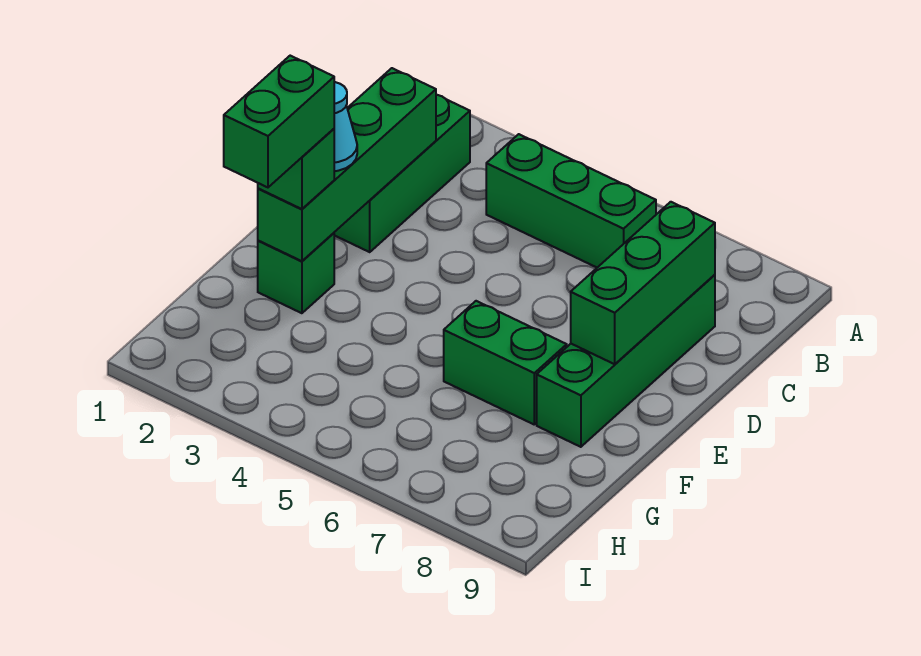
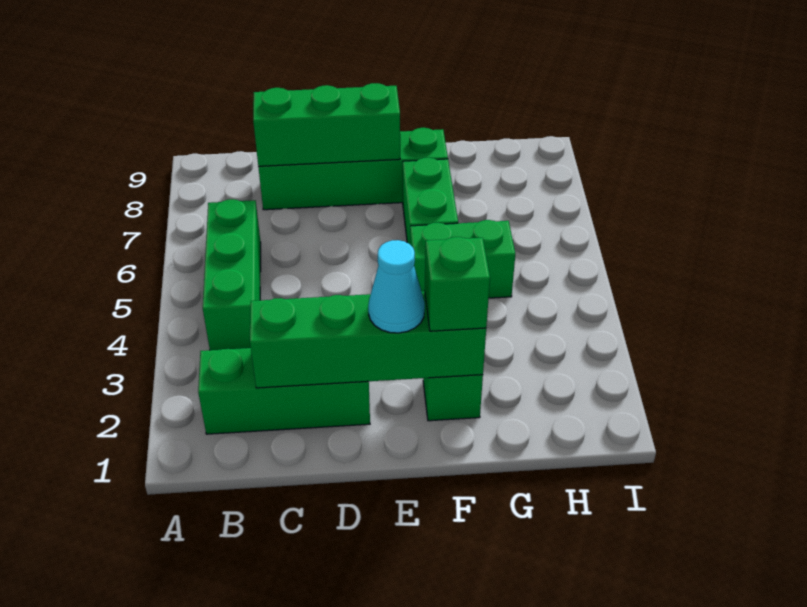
green brick F2:G2 level 4 -> green brick F5:G5 level 1

